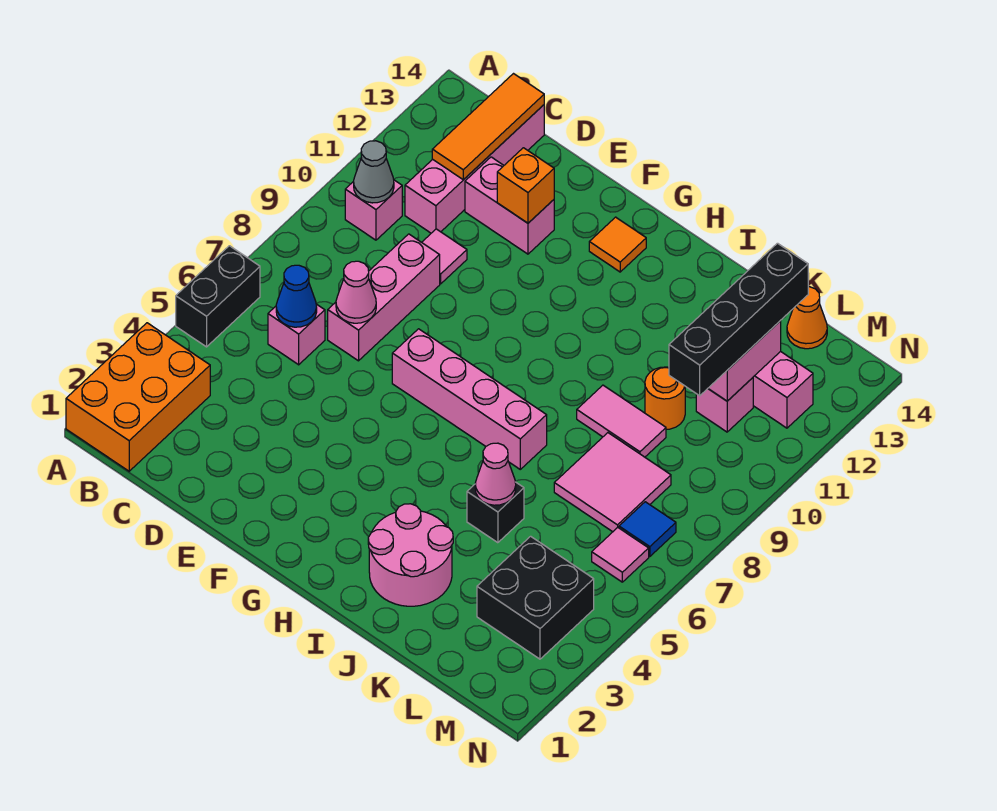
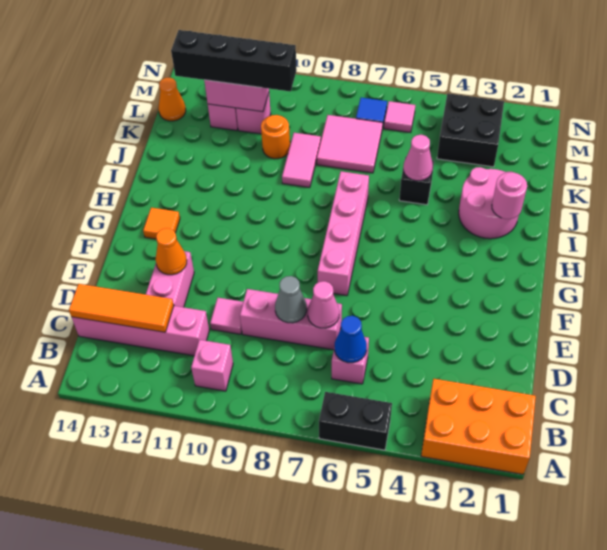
grey cone B10 level 2 -> grey cone D8 level 2
orange brick E12 level 2 -> orange cone E12 level 2
none -> pink round brick I2 level 2

